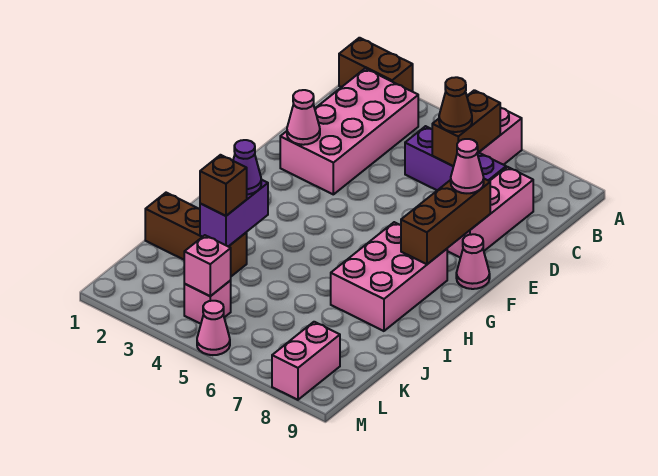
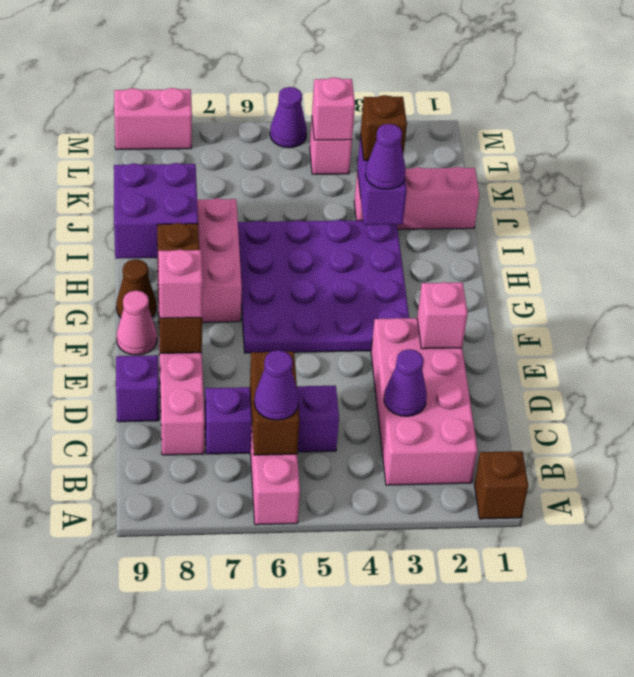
brown brick A1:A2 level 1 -> brown brick A1 level 1
none -> purple cone B6 level 3
none -> purple cone C3 level 2
brown cone C6 level 3 -> brown cone G9 level 1
none -> purple brick D9 level 1
pink cone E2 level 2 -> pink brick E2 level 2
pink cone E8 level 3 -> pink brick E8 level 3
none -> purple plate F3:I6 level 1
none -> purple brick H8:I9 level 2
brown brick J1:J3 level 1 -> pink brick J1:J3 level 1
pink brick L8:M8 level 1 -> pink brick M8:M9 level 1
pink cone M5 level 1 -> purple cone M5 level 1

